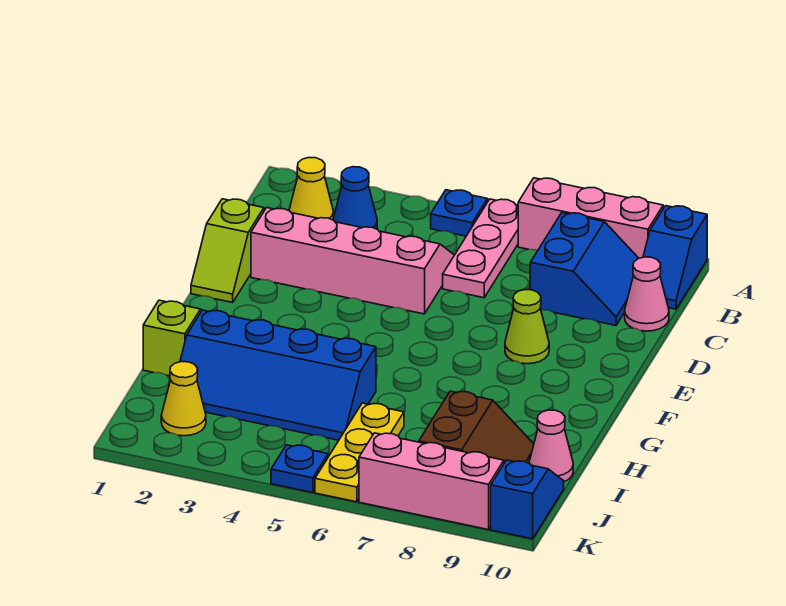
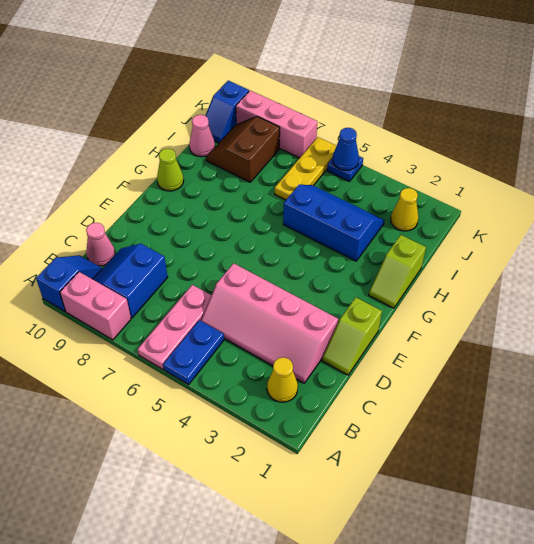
blue plate A5 level 1 -> blue plate A5:B5 level 1
pink brick A7:A9 level 1 -> pink brick A8:A9 level 1
blue cone B3 level 1 -> blue cone K5 level 2
lime slope D1:E1 level 1 top D -> lime slope D1:E1 level 1 top E
lime cone E8 level 1 -> lime cone G10 level 1
blue slope H2:I5 level 1 top H -> blue slope H3:I5 level 1 top H

